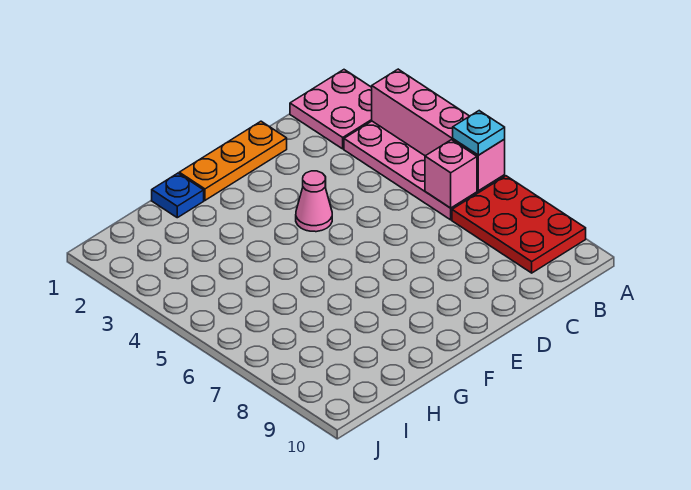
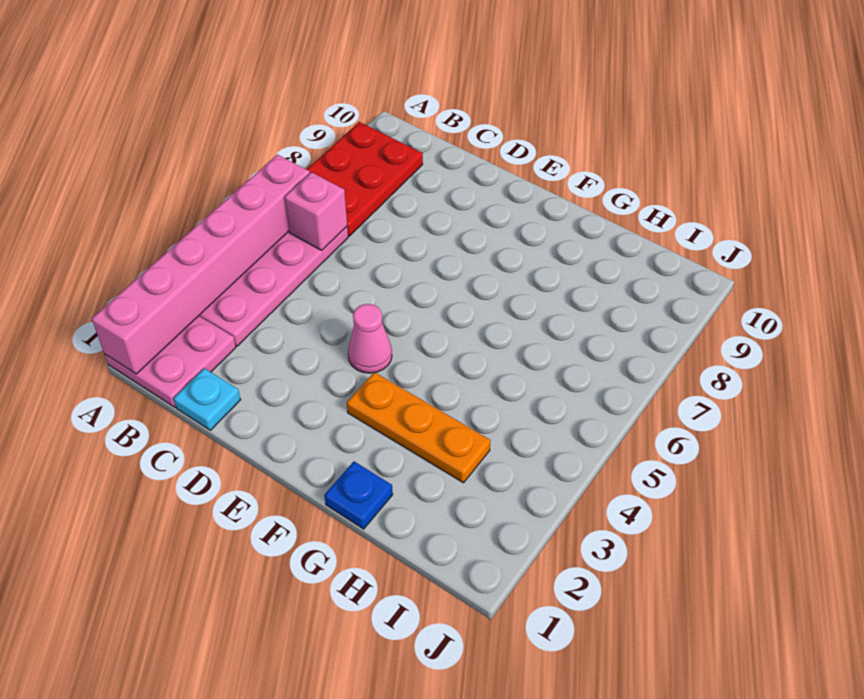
pink brick A3:A6 level 2 -> pink brick A1:A6 level 2
cyan plate A6 level 3 -> cyan plate C1 level 1
orange plate D1:F1 level 1 -> orange plate F3:H3 level 1

